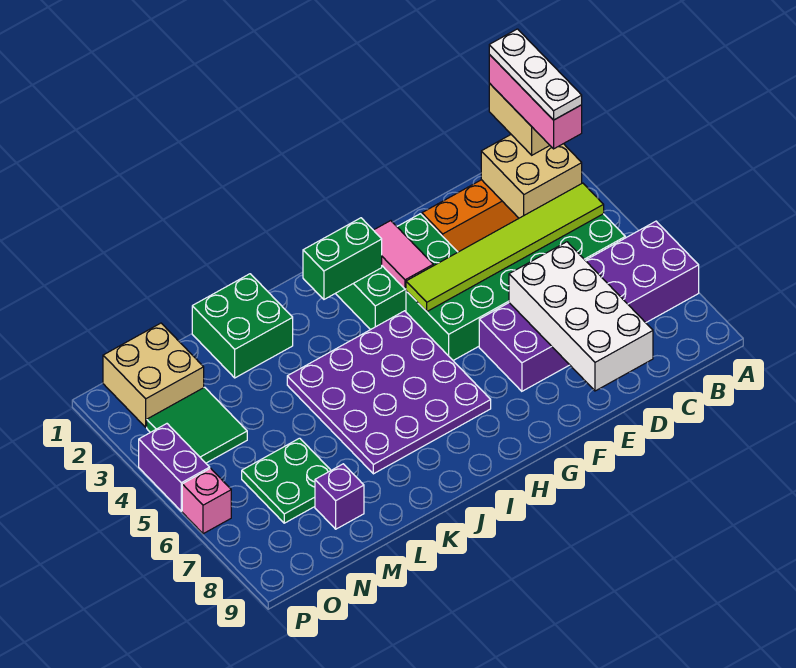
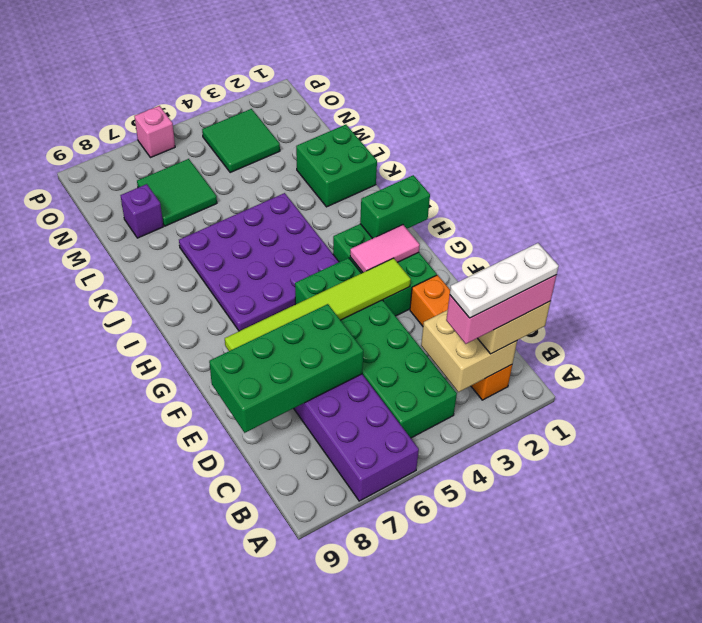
lime tile B4:G4 level 2 -> lime tile F3:F8 level 2
white brick D6:E9 level 2 -> green brick D6:E9 level 2
green brick H2:I2 level 2 -> green brick H1:H2 level 2
green plate M6:N7 level 1 -> green tile M6:N7 level 1
tan brick N1:O2 level 1 -> none
purple brick P4:P5 level 1 -> none

